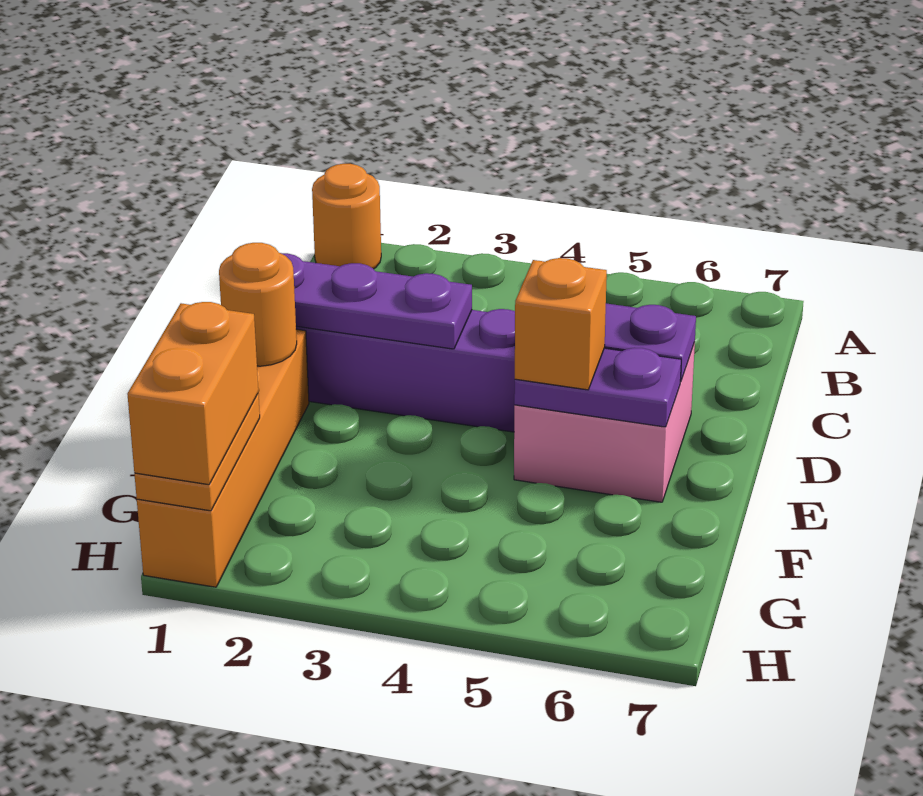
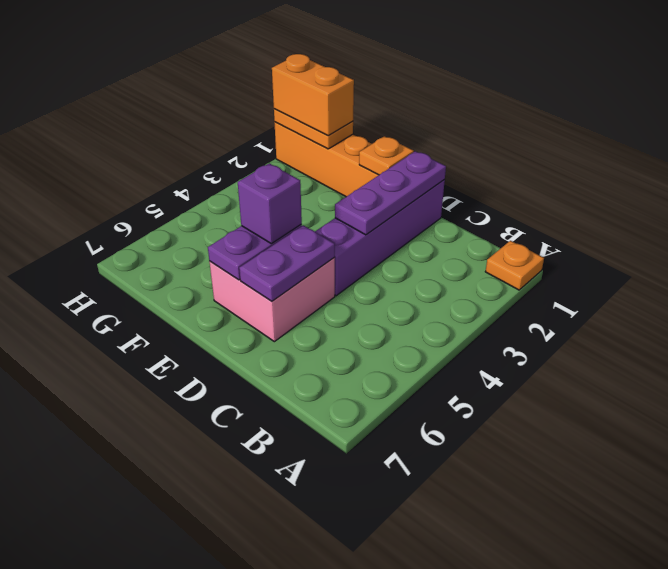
orange round brick A1 level 1 -> orange plate A1 level 1
orange round brick E1 level 2 -> orange plate E1 level 2
orange brick E5 level 3 -> purple brick E5 level 3

